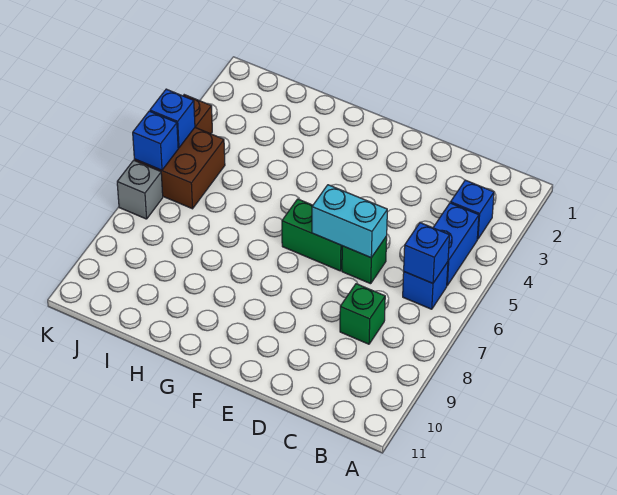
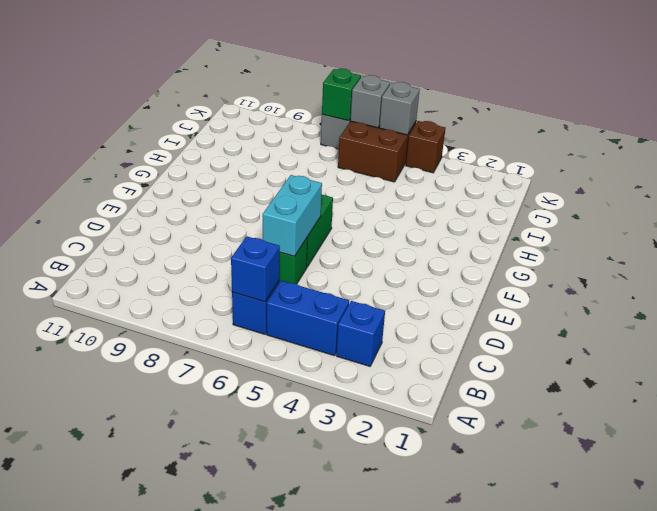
green brick C8 level 1 -> green brick K7 level 2
blue brick K5 level 2 -> grey brick K5 level 2
blue brick K6 level 2 -> grey brick K6 level 2

